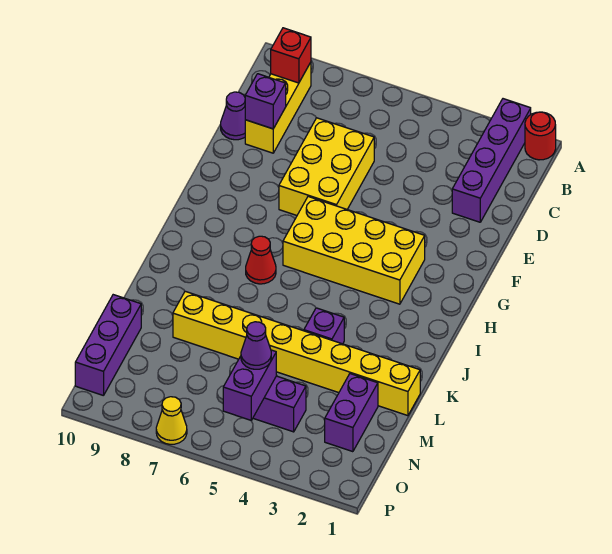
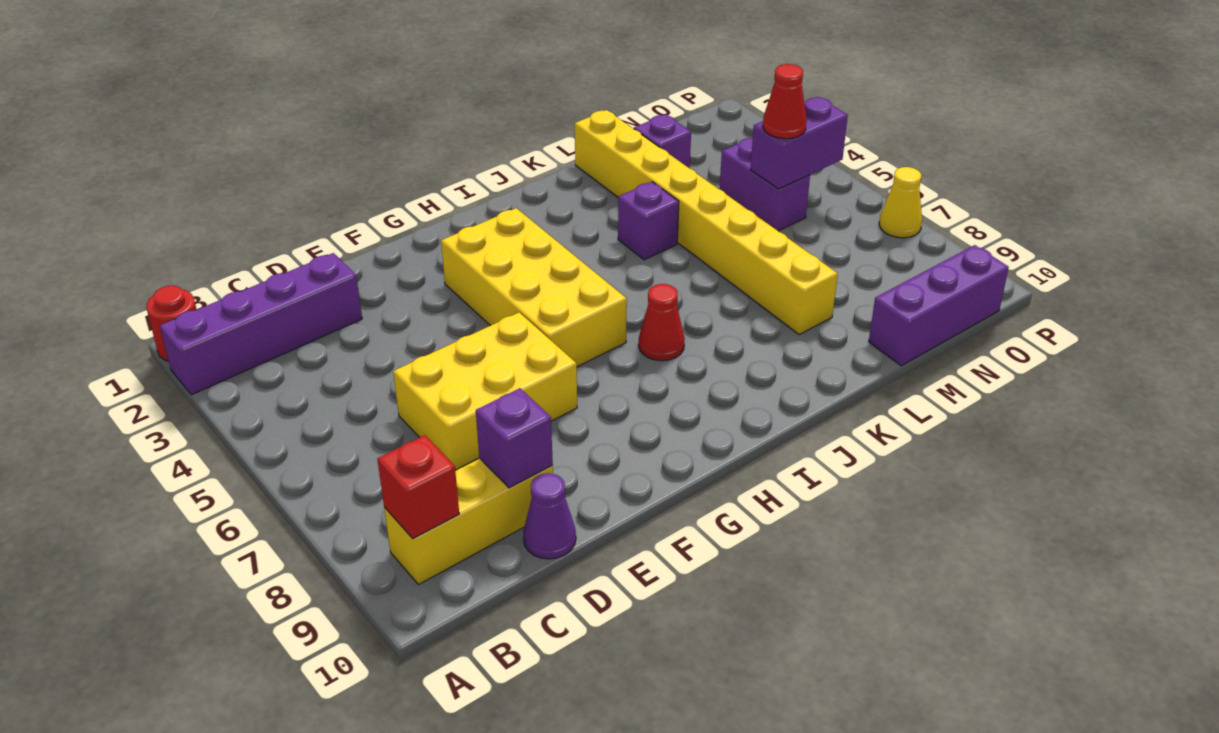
purple brick M2:N2 level 1 -> purple brick M2 level 1
purple cone N5 level 3 -> red cone N5 level 3

